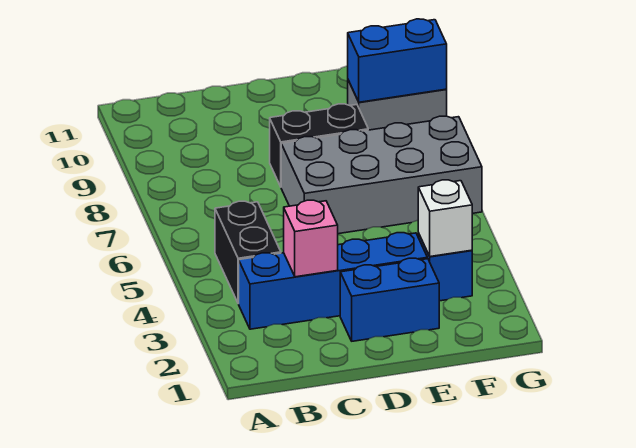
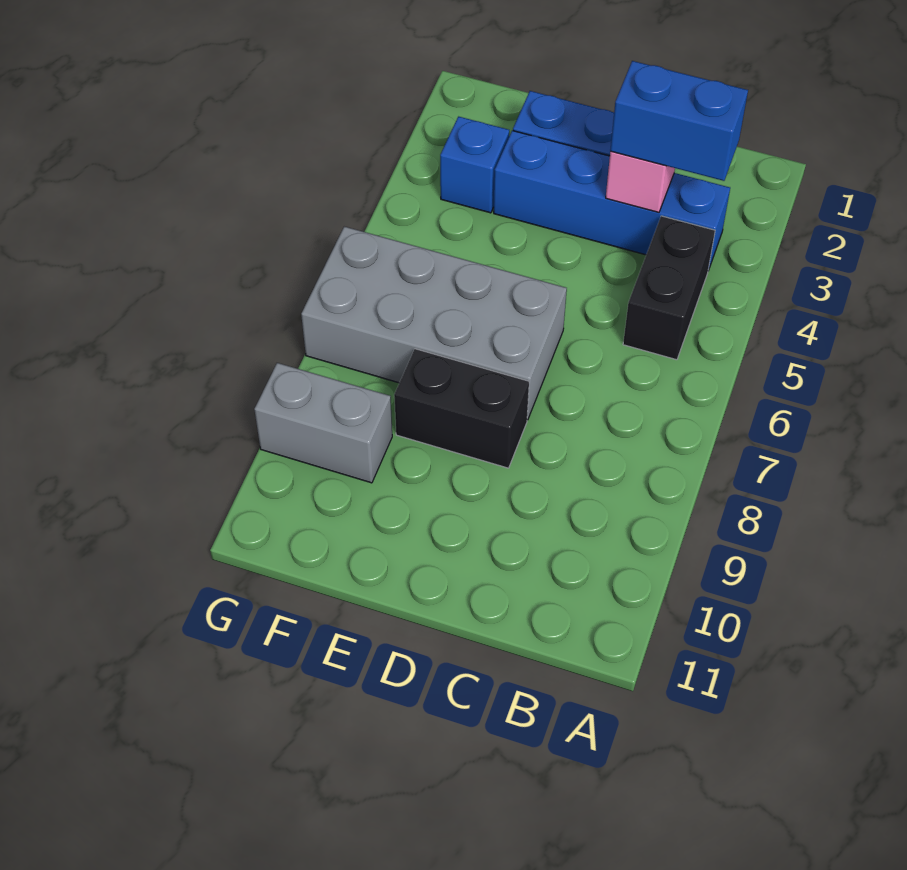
white brick F3 level 2 -> none
blue brick F9:G9 level 2 -> blue brick B3:C3 level 3

